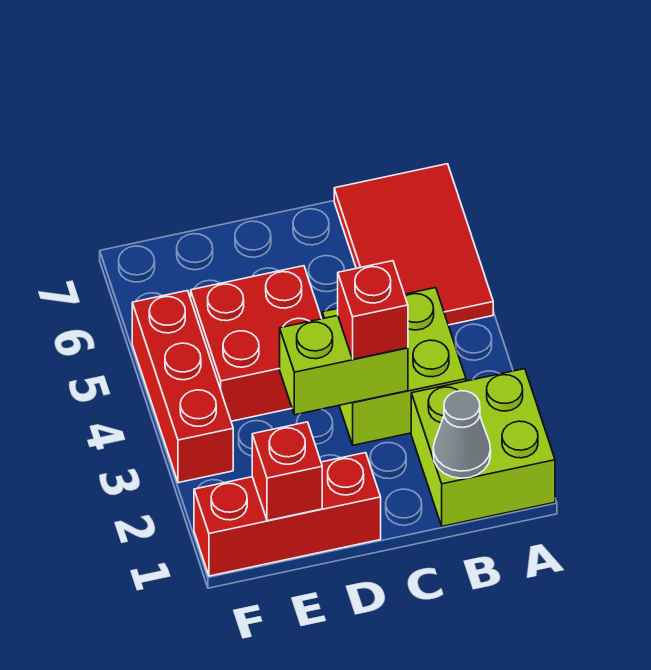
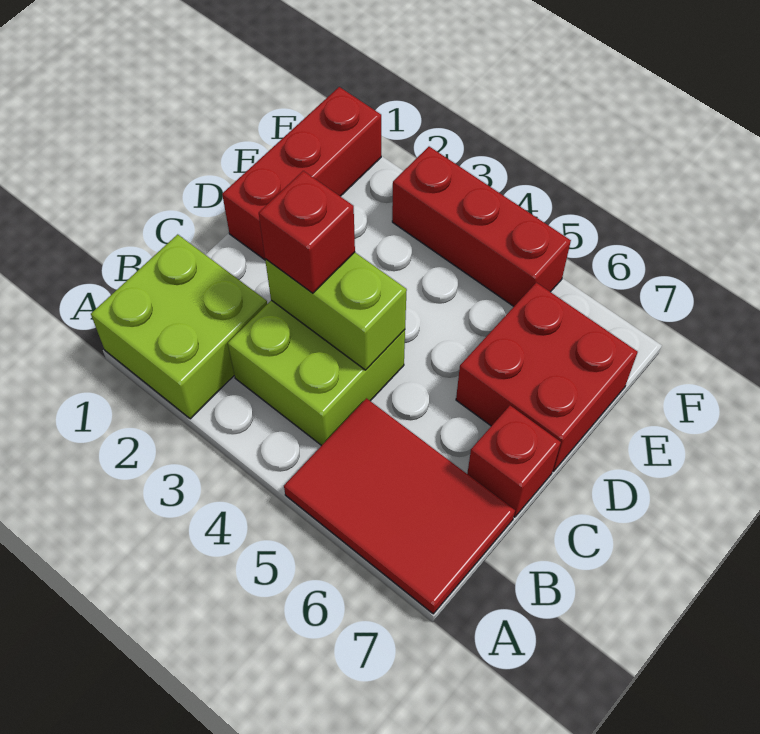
grey cone B1 level 2 -> none
lime brick C3:D3 level 2 -> lime brick C3:C4 level 2
red brick D4:E5 level 1 -> red brick D6:E7 level 1
red brick E1 level 2 -> red brick C7 level 1

